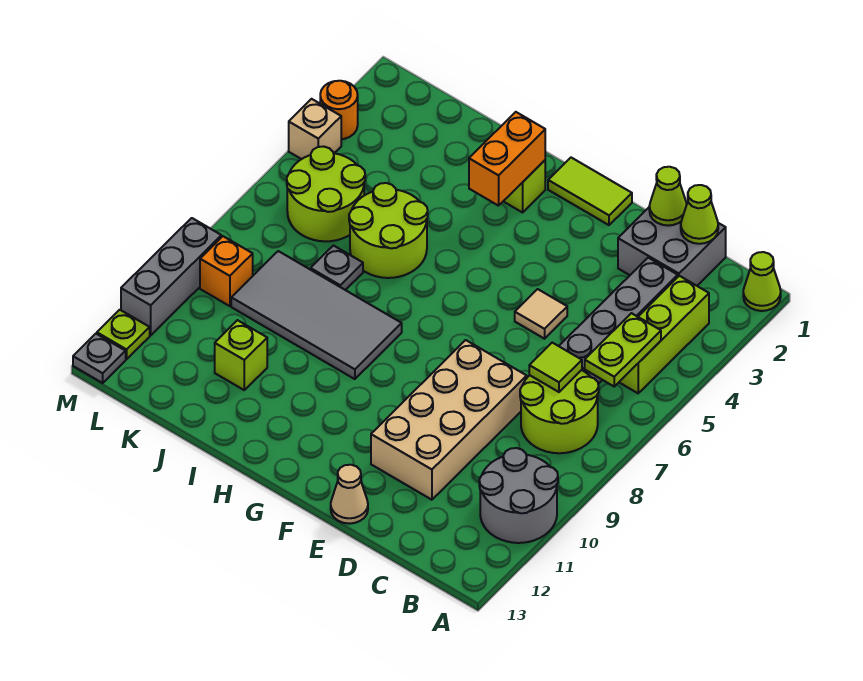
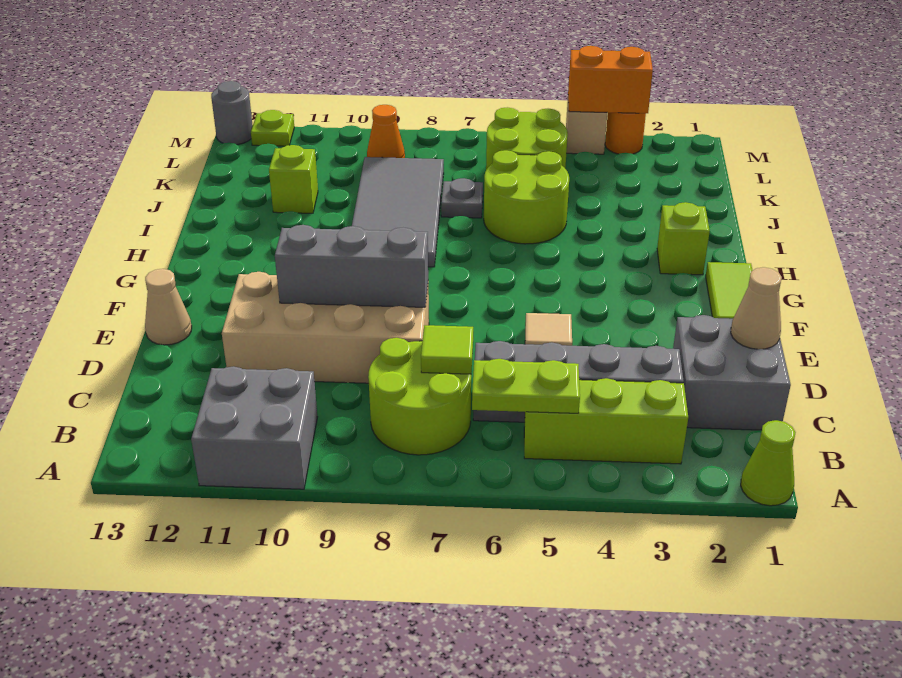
grey round brick A10:B11 level 1 -> grey brick A10:B11 level 1
lime cone C1 level 2 -> none
lime cone D1 level 2 -> tan cone D1 level 2
orange brick H2:H3 level 2 -> orange brick M3:M4 level 2
orange brick L9 level 1 -> orange cone L9 level 1
grey brick M9:M11 level 1 -> grey brick E8:E10 level 2
grey plate M13 level 1 -> grey round brick M13 level 1

